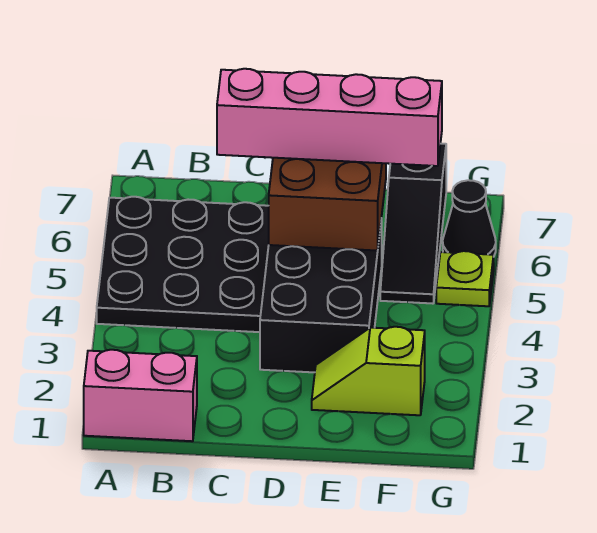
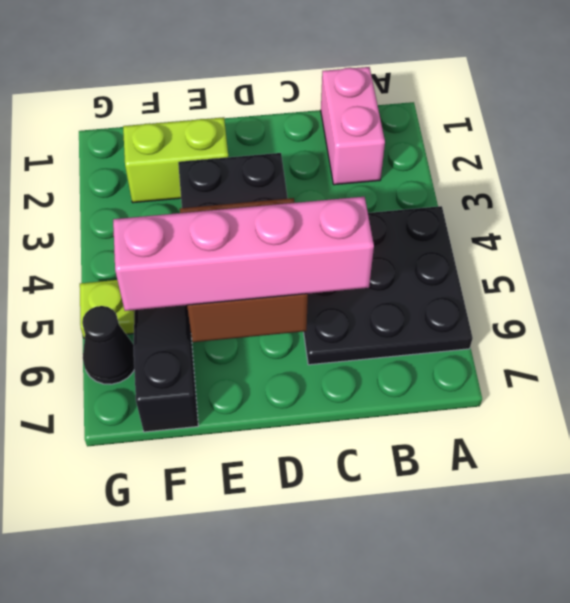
pink brick A1:B1 level 1 -> pink brick B1:B2 level 1
lime slope E2:F2 level 1 top F -> lime brick E2:F2 level 1

